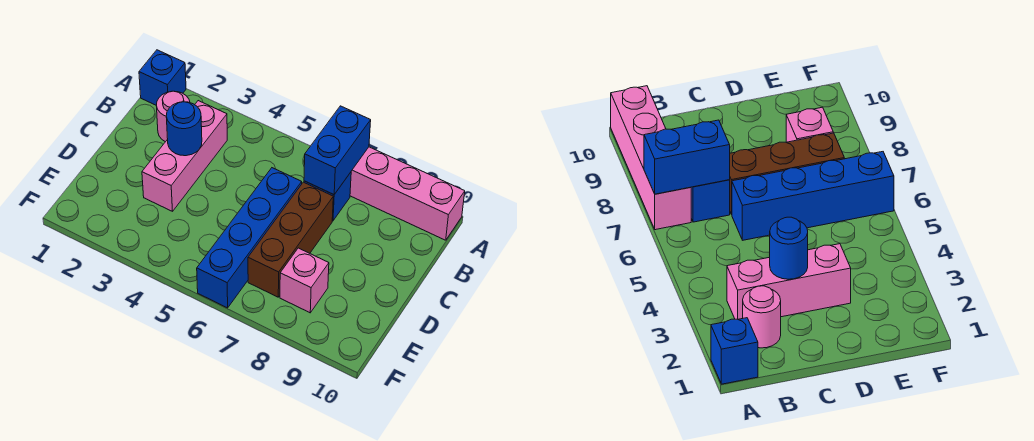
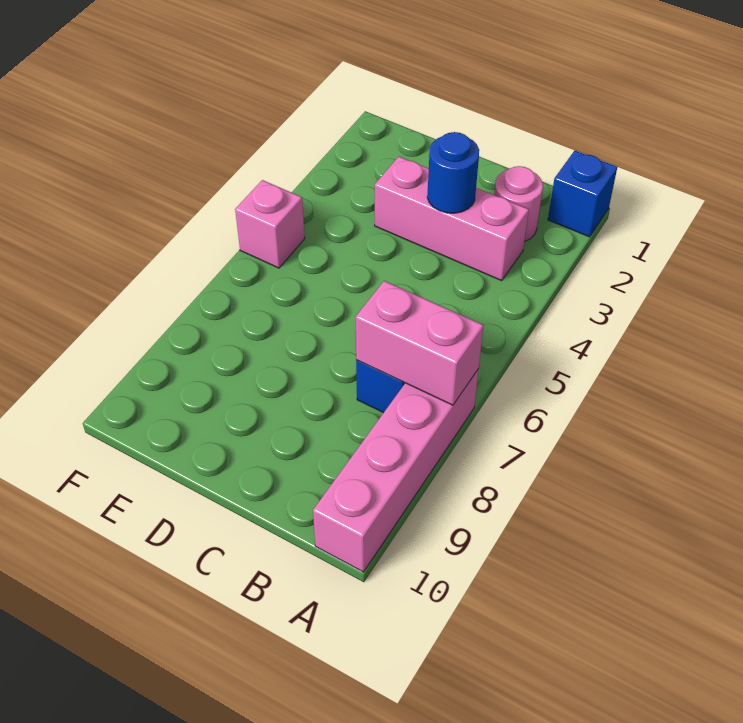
blue brick A7:B7 level 2 -> pink brick A7:B7 level 2
blue brick C6:F6 level 1 -> none
brown brick C7:E7 level 1 -> none
pink brick E8 level 1 -> pink brick F5 level 1

